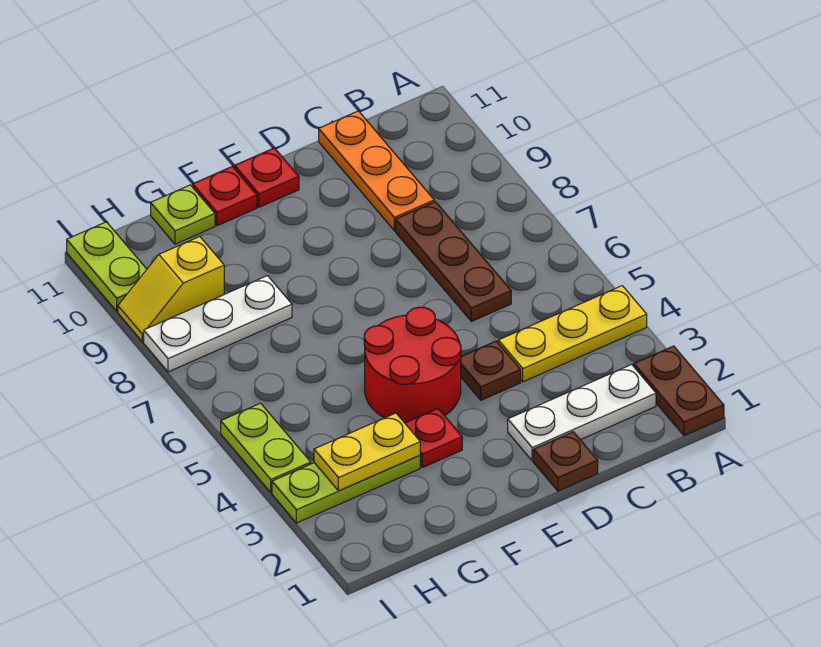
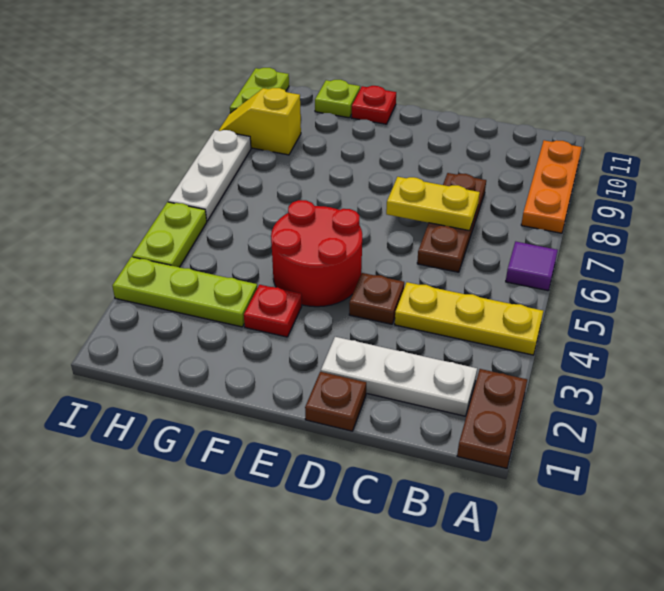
none -> purple tile A6 level 1
orange plate C9:C11 level 1 -> orange plate A8:A10 level 1
red plate E11 level 1 -> none
yellow plate G3:H3 level 2 -> yellow plate C7:D7 level 2
white plate G8:I8 level 1 -> white plate I6:I8 level 1

